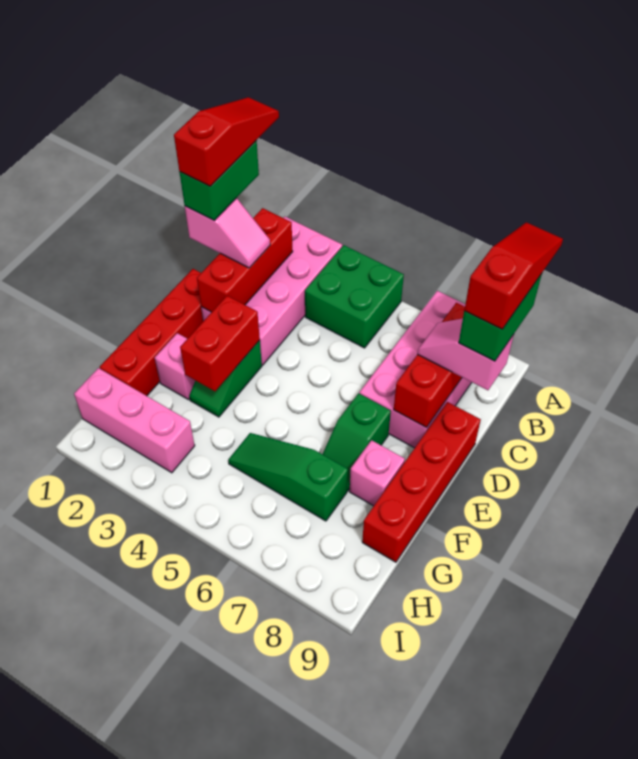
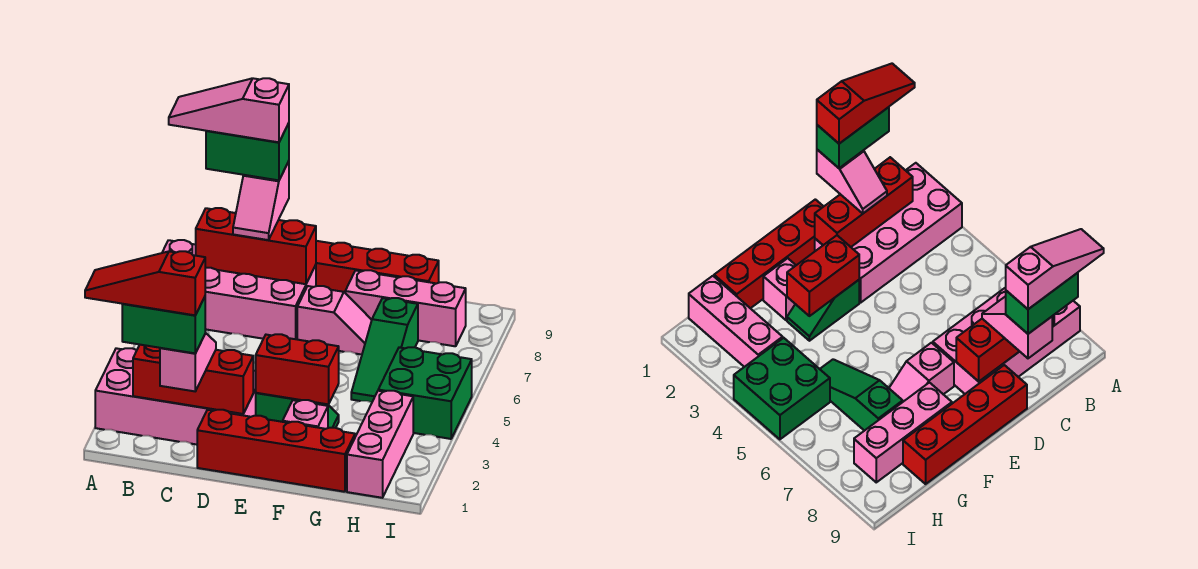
green brick A4:B5 level 1 -> green brick H4:I5 level 1
red slope A9:C9 level 5 top C -> pink slope A9:C9 level 5 top C
green slope E7:F7 level 1 top E -> pink slope E7:F7 level 1 top E
pink brick F8 level 1 -> pink brick F8:H8 level 1

